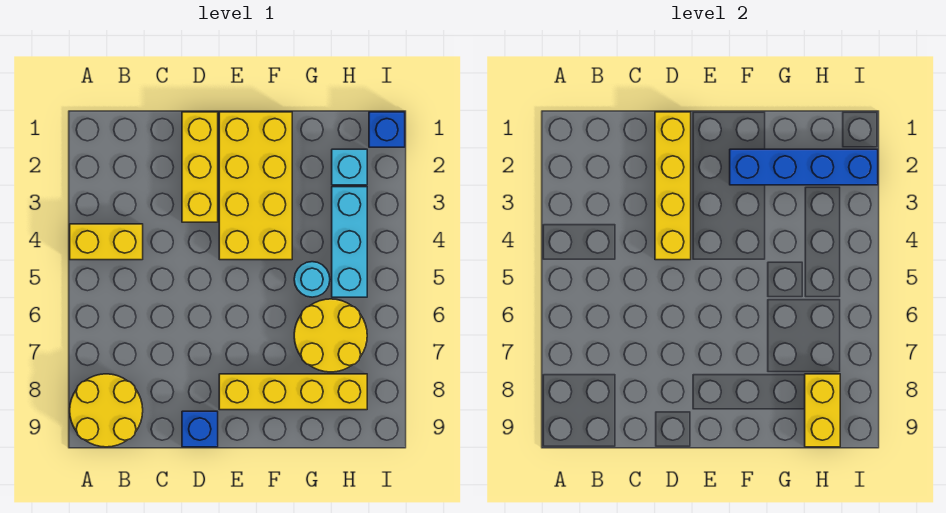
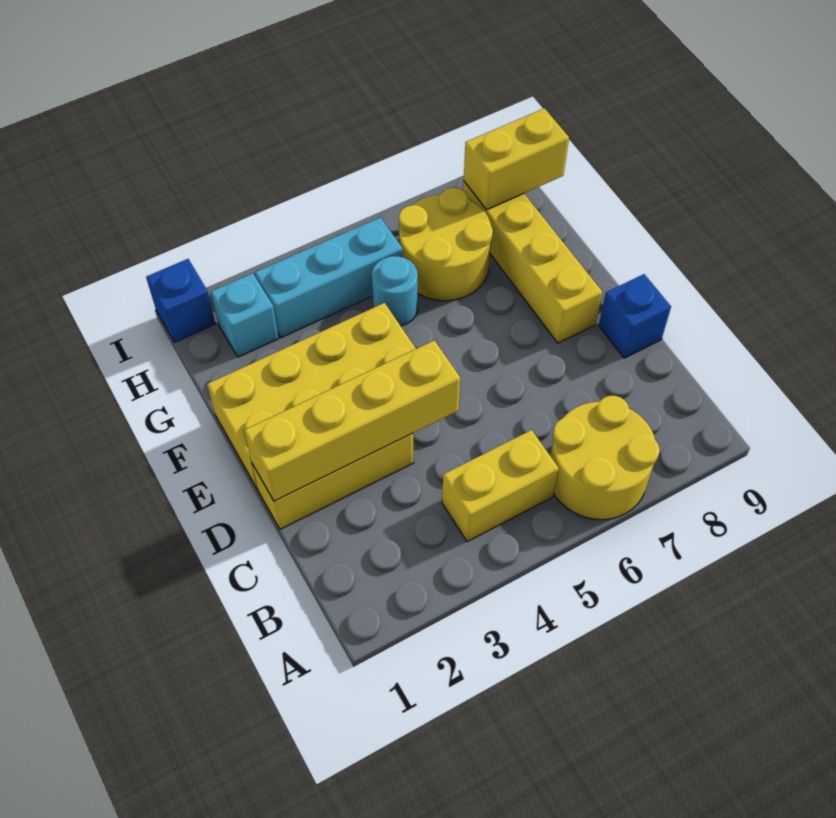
yellow brick A4:B4 level 1 -> yellow brick B4:B5 level 1
yellow round brick A8:B9 level 1 -> yellow round brick A6:B7 level 1
blue brick F2:I2 level 2 -> none

